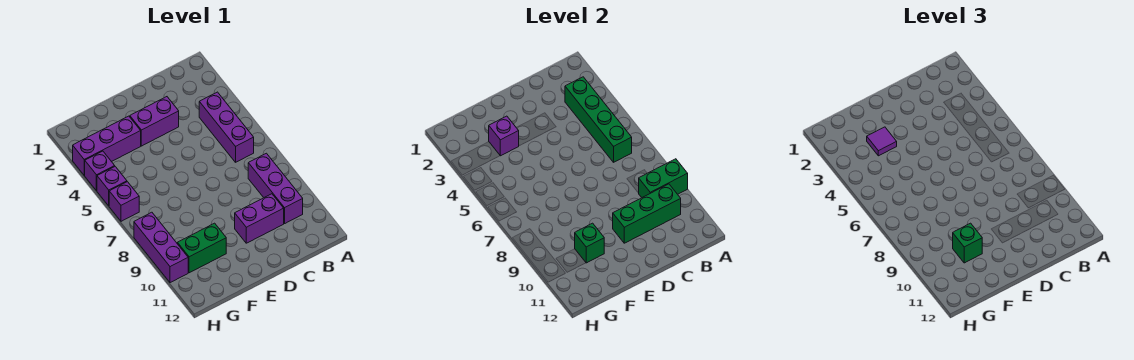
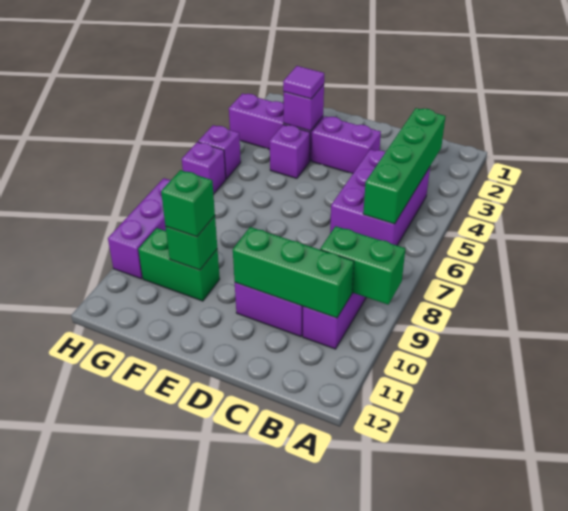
purple brick B4:B6 level 1 -> purple brick B4:C6 level 1
purple brick H4 level 1 -> purple brick F4 level 1

